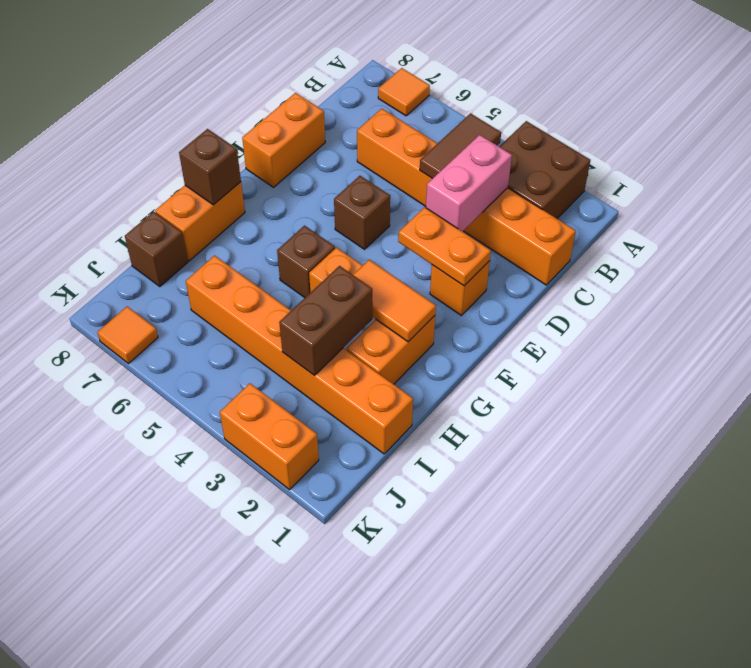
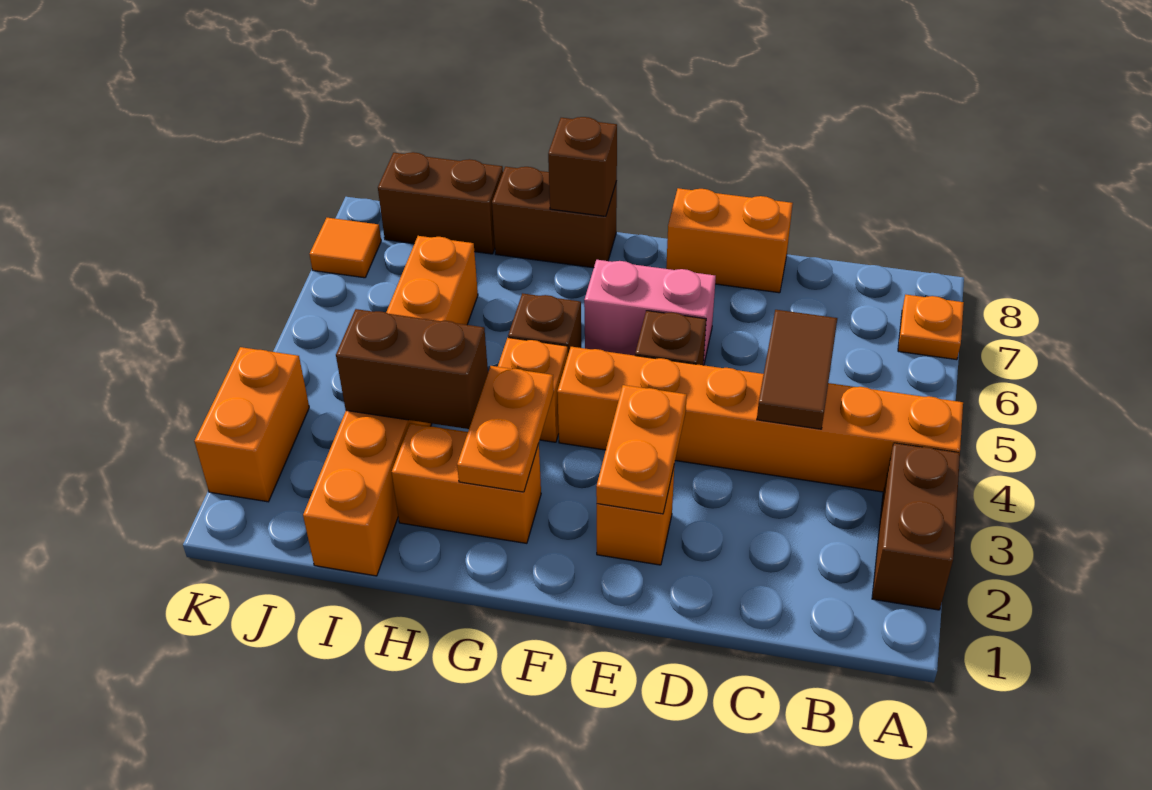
brown brick A2:B3 level 1 -> brown brick A2:A3 level 1
orange tile A7 level 1 -> orange plate A7 level 1
brown tile B4:C4 level 2 -> brown tile C4:C5 level 2
orange brick C1:C6 level 1 -> orange brick A4:F4 level 1
pink brick C3:D3 level 2 -> pink brick E6:F6 level 1
orange tile G2:G3 level 2 -> orange plate G2:G3 level 2
orange brick G8:H8 level 1 -> brown brick G8:H8 level 1
brown brick I8 level 1 -> brown brick I8:J8 level 1

